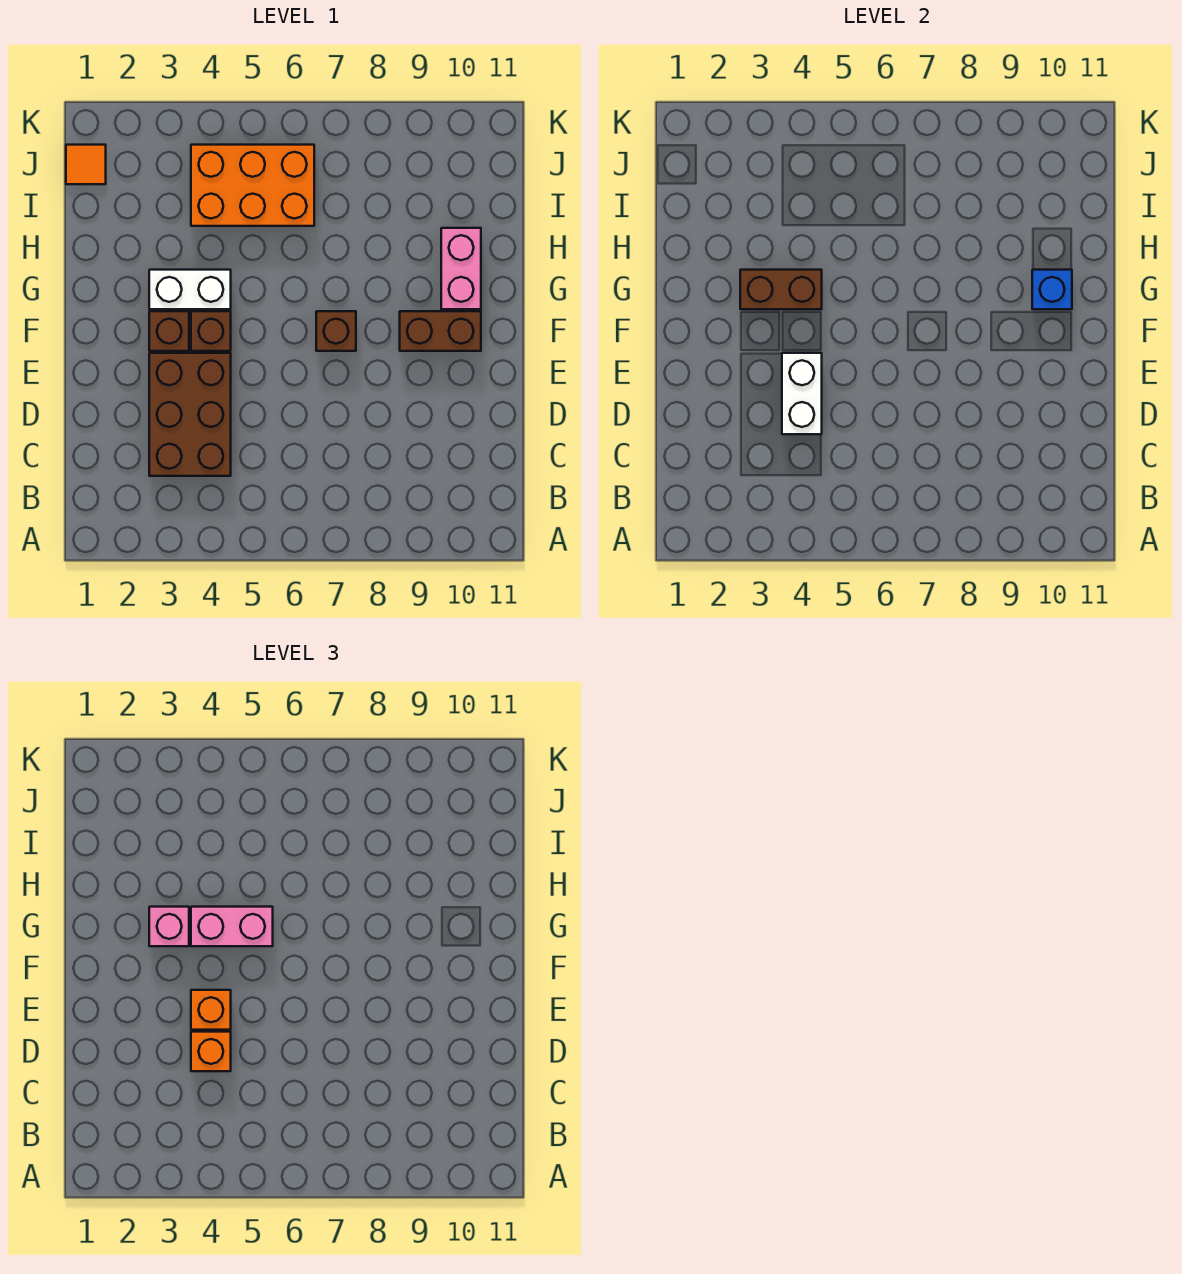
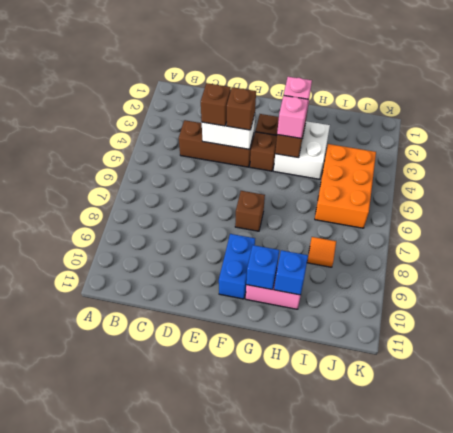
brown brick C3:E4 level 1 -> brown brick C4:E4 level 1
orange brick D4 level 3 -> brown brick D4 level 3
orange brick E4 level 3 -> brown brick E4 level 3
brown brick F9:F10 level 1 -> blue brick F9:F10 level 1
white brick G3:G4 level 1 -> white brick G3:H4 level 1
pink brick G4:G5 level 3 -> pink brick G4 level 3
none -> blue brick H10 level 2
orange tile J1 level 1 -> orange tile I8 level 1

